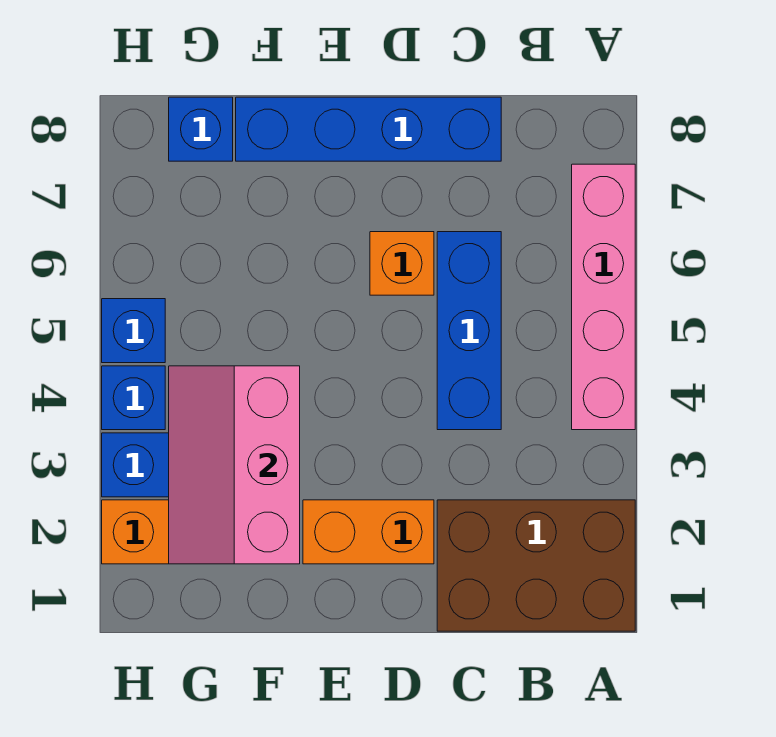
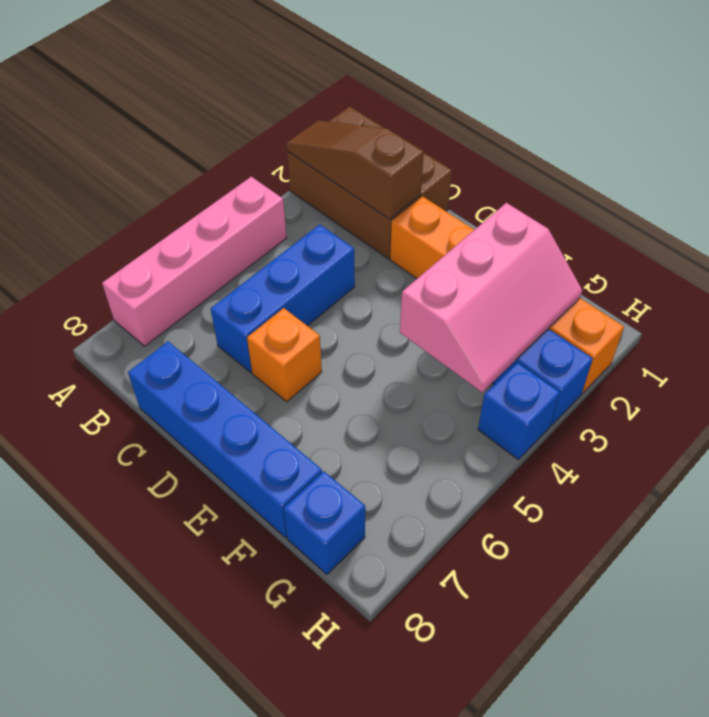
none -> brown slope A2:C2 level 2 top C
blue brick H5 level 1 -> none

